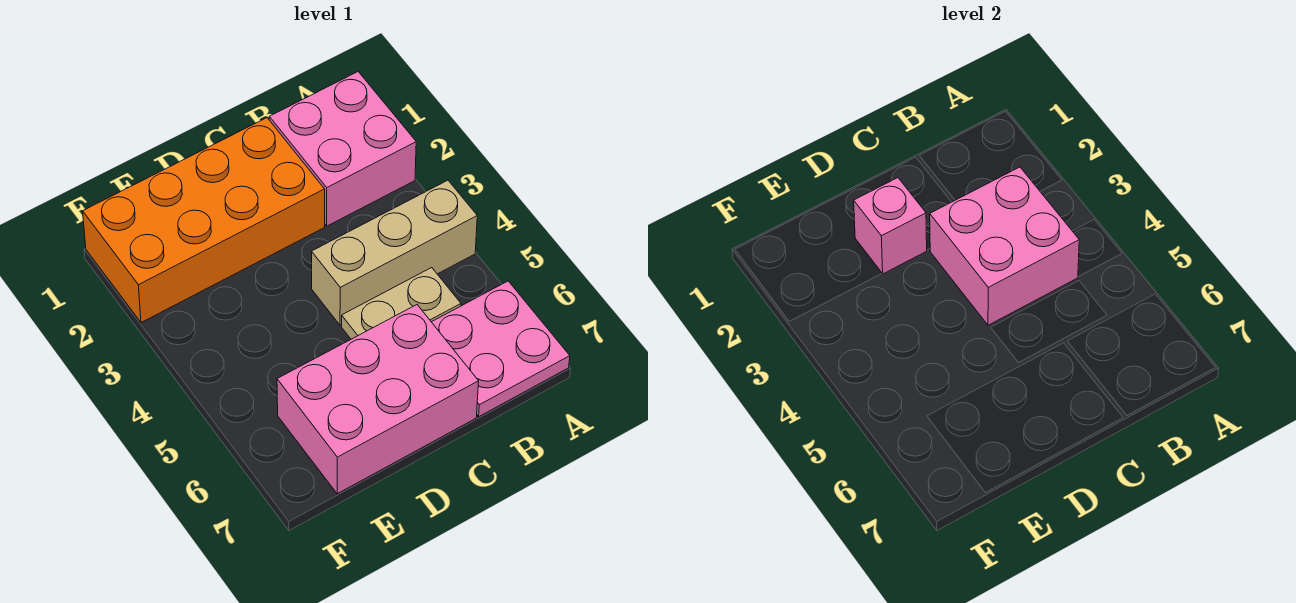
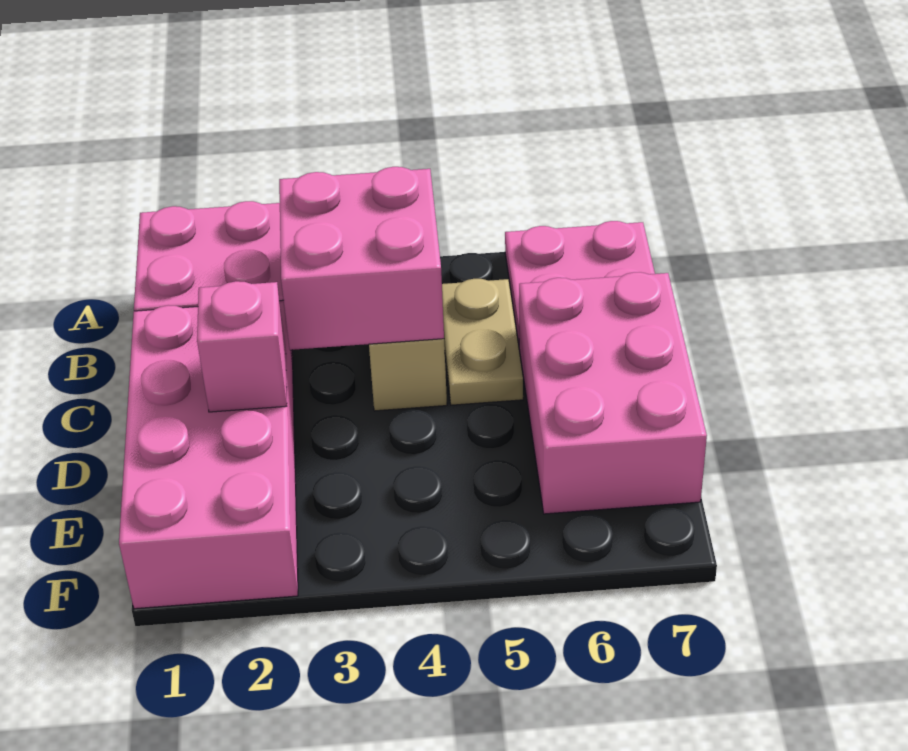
orange brick C1:F2 level 1 -> pink brick C1:F2 level 1

